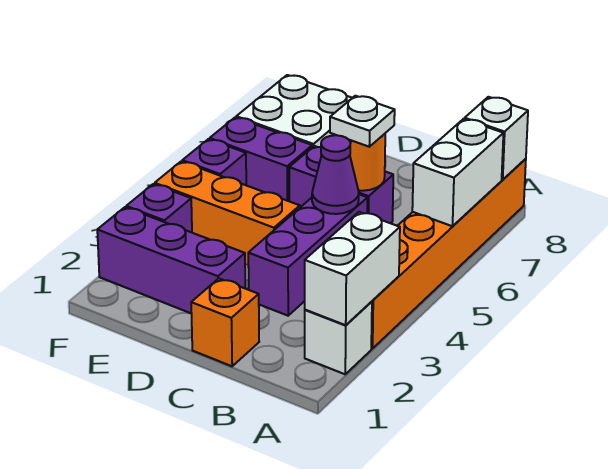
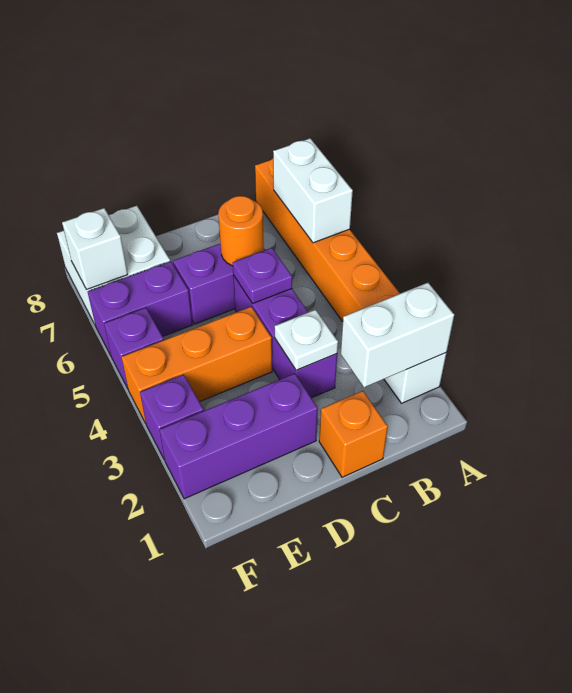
white brick A2:A3 level 2 -> white brick A2:B2 level 2
white brick A8 level 2 -> white brick F7 level 2
purple cone C5 level 2 -> purple plate C5 level 2
white plate C6 level 3 -> white plate C3 level 2

